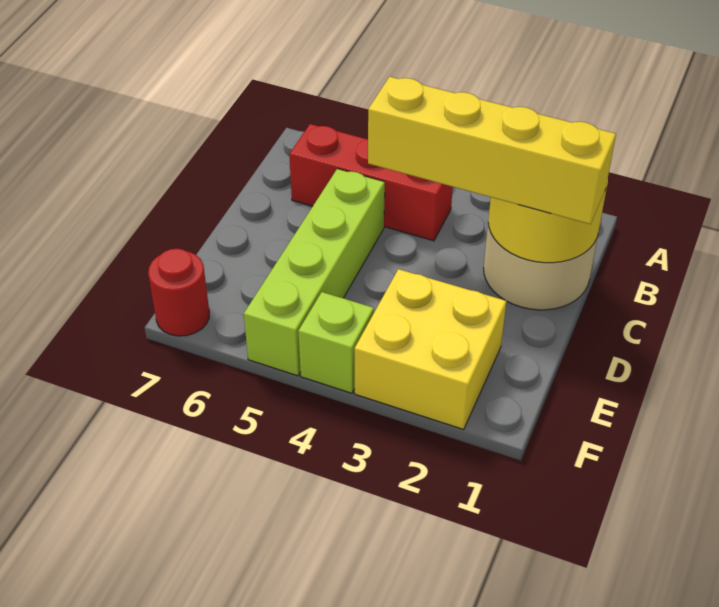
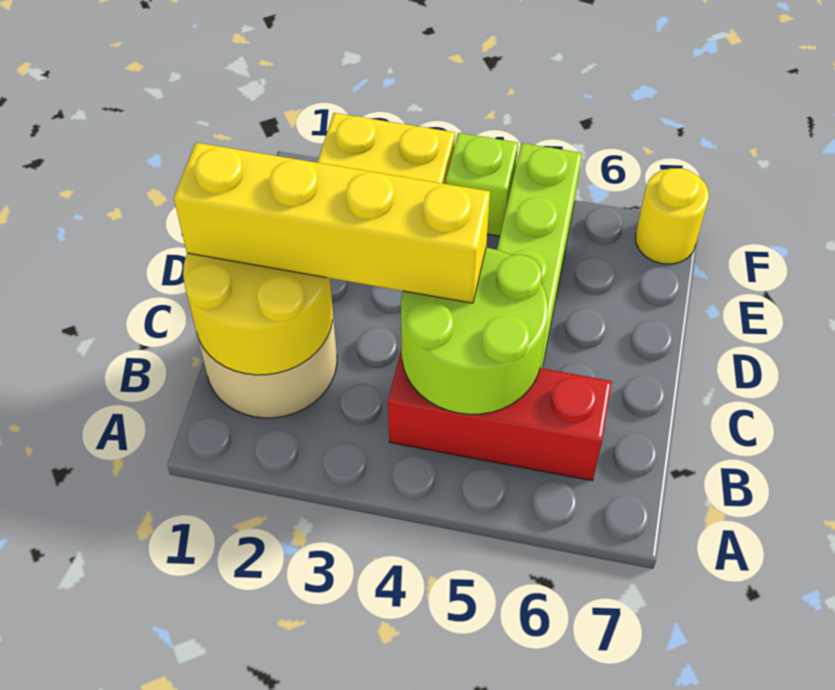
none -> lime round brick B4:C5 level 2
red round brick F7 level 1 -> yellow round brick F7 level 1

